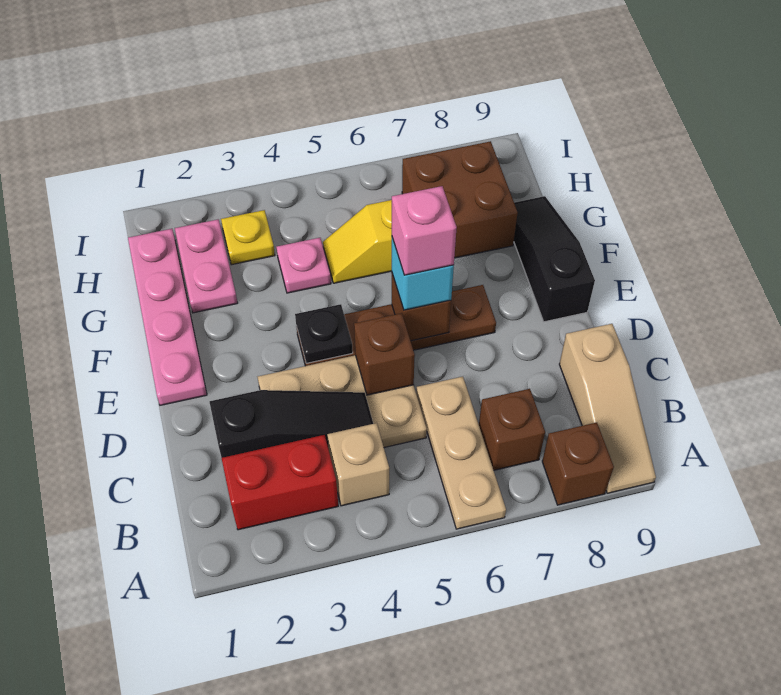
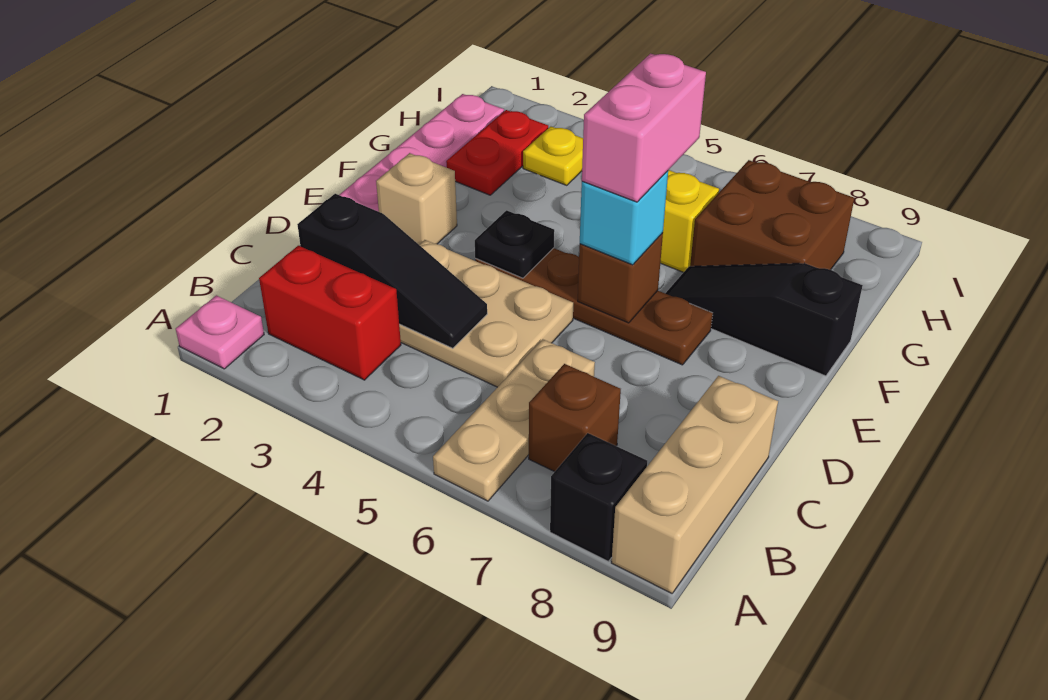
brown brick A8 level 1 -> black brick A8 level 1
tan slope A9:C9 level 1 top C -> tan brick A9:C9 level 1
tan brick B4 level 1 -> tan brick E2 level 1
brown brick D5 level 2 -> none
pink brick E6 level 4 -> pink brick E6:F6 level 4
black slope E9:G9 level 1 top E -> black slope F7:F9 level 1 top 9
pink plate G2:H2 level 1 -> red plate G2:H2 level 1
pink plate G4 level 1 -> pink plate A1 level 1

